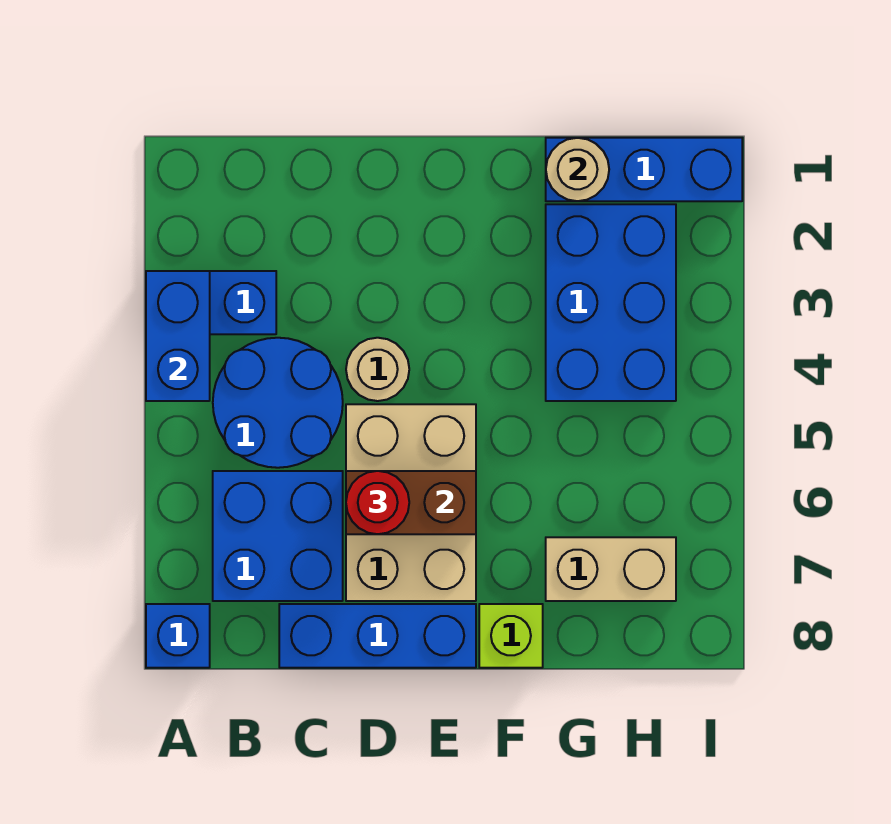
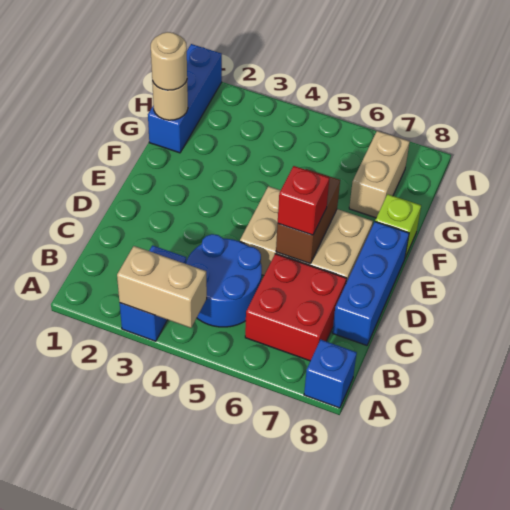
blue brick A3:A4 level 2 -> tan brick A3:A4 level 2
blue brick B6:C7 level 1 -> red brick B6:C7 level 1
tan round brick D4 level 1 -> tan round brick G1 level 3
red round brick D6 level 3 -> red brick D6 level 3
blue brick G2:H4 level 1 -> none

